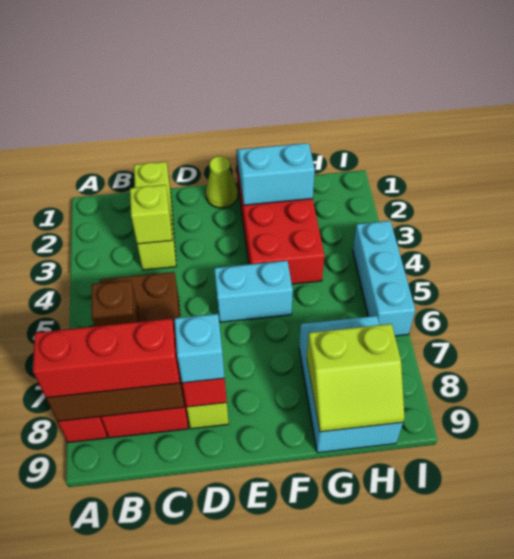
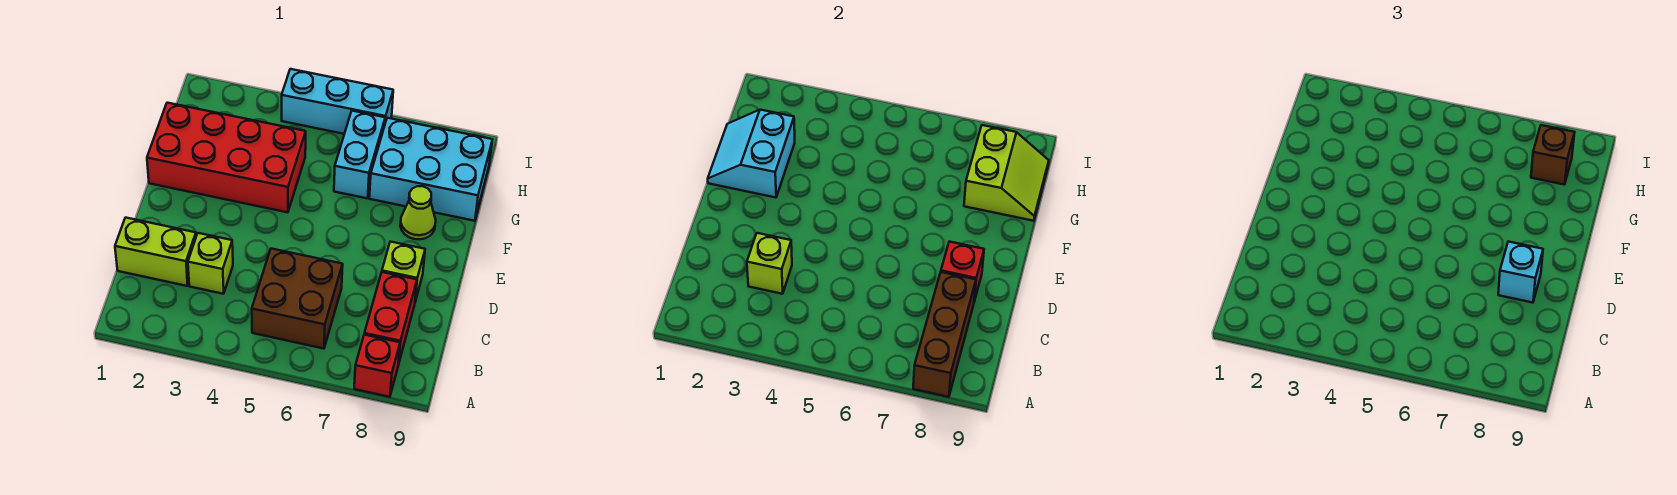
red brick A8:C8 level 3 -> none
brown brick B6 level 2 -> brown brick H8 level 3
lime cone E1 level 1 -> lime cone F8 level 1
cyan brick E5:F5 level 1 -> cyan brick G6:H6 level 1

